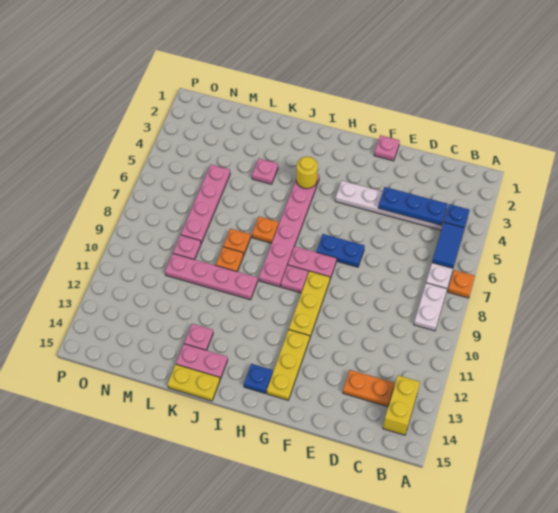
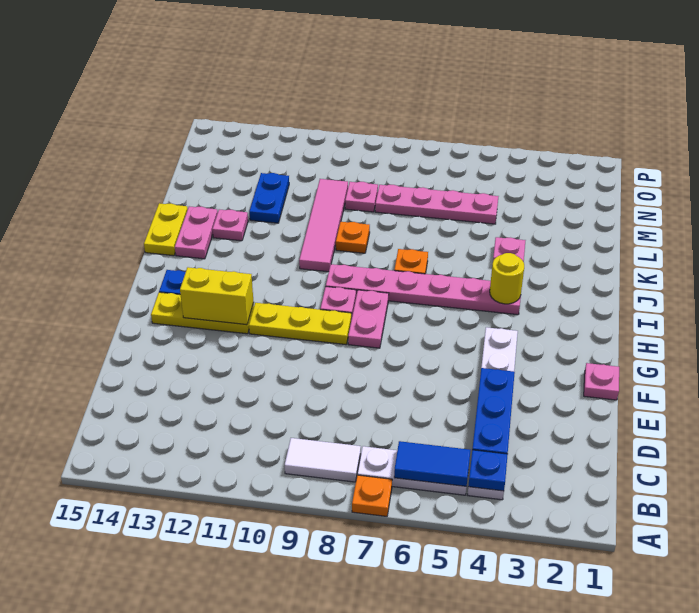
white plate B8:B9 level 1 -> white tile B8:B9 level 1
yellow brick B13:B14 level 1 -> yellow brick G12:G13 level 2
orange plate C13:D13 level 1 -> none
blue plate F7:G7 level 1 -> blue plate L12:M12 level 1
pink plate J10:M10 level 1 -> pink tile J10:M10 level 1
orange plate K8 level 1 -> none

